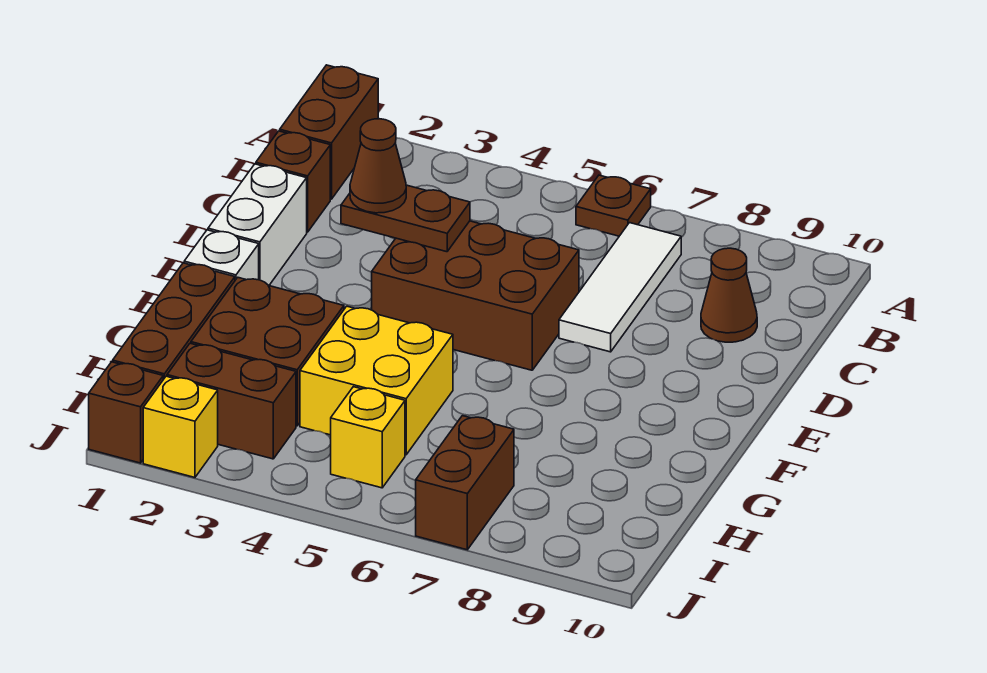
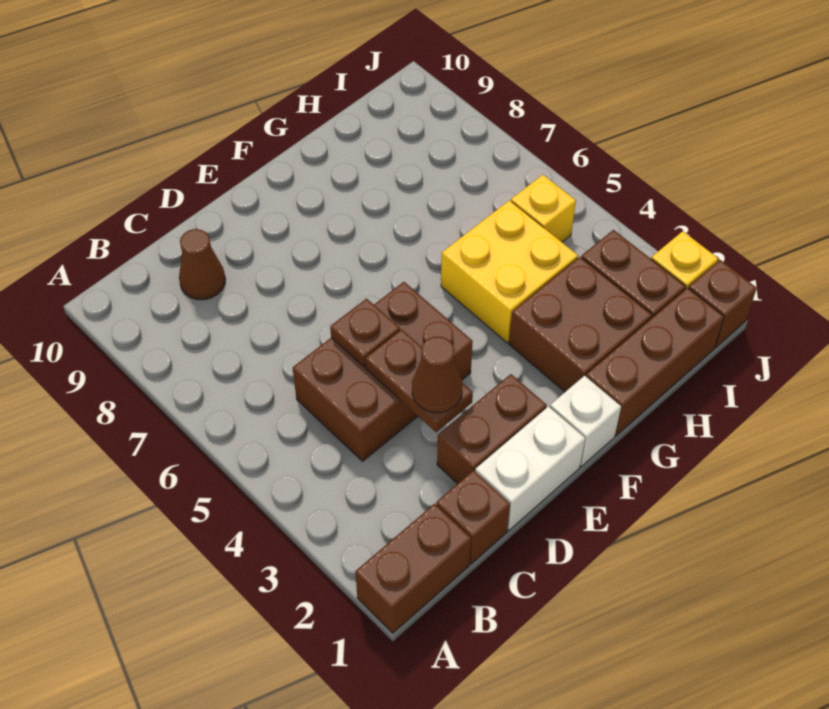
brown plate A6 level 1 -> brown plate D5 level 2
white tile B7:D7 level 1 -> none
brown brick D4:E6 level 1 -> brown brick C4:E5 level 1
brown brick I7:J7 level 1 -> brown brick D2:E2 level 1

